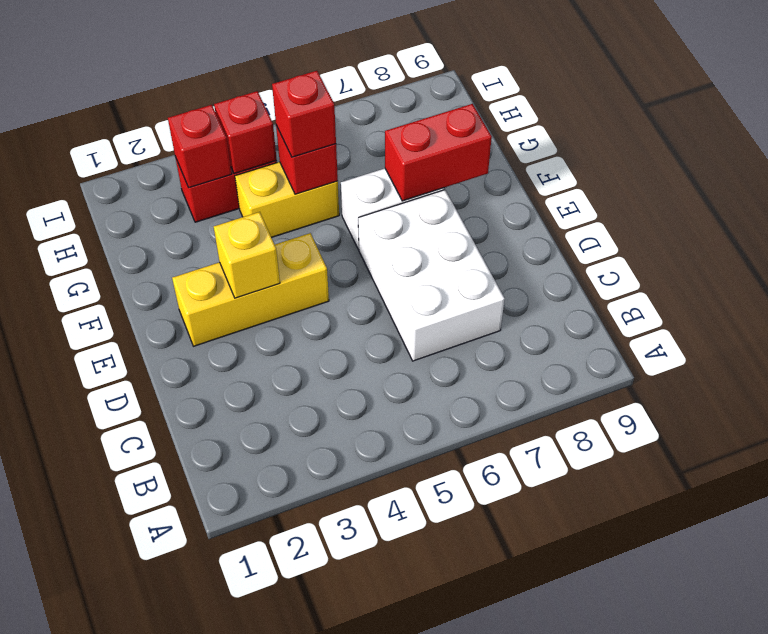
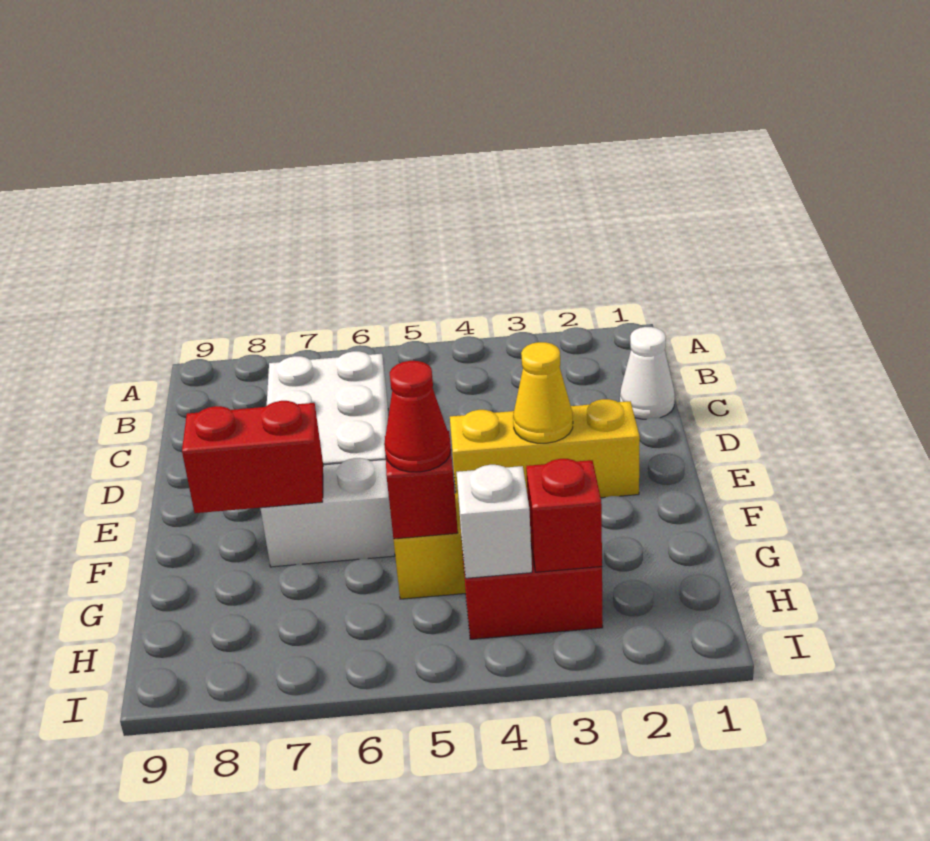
none -> white cone C1 level 1
yellow brick E3 level 2 -> yellow cone E3 level 2
red brick G5 level 3 -> red cone G5 level 3
red brick H4 level 2 -> white brick H4 level 2

